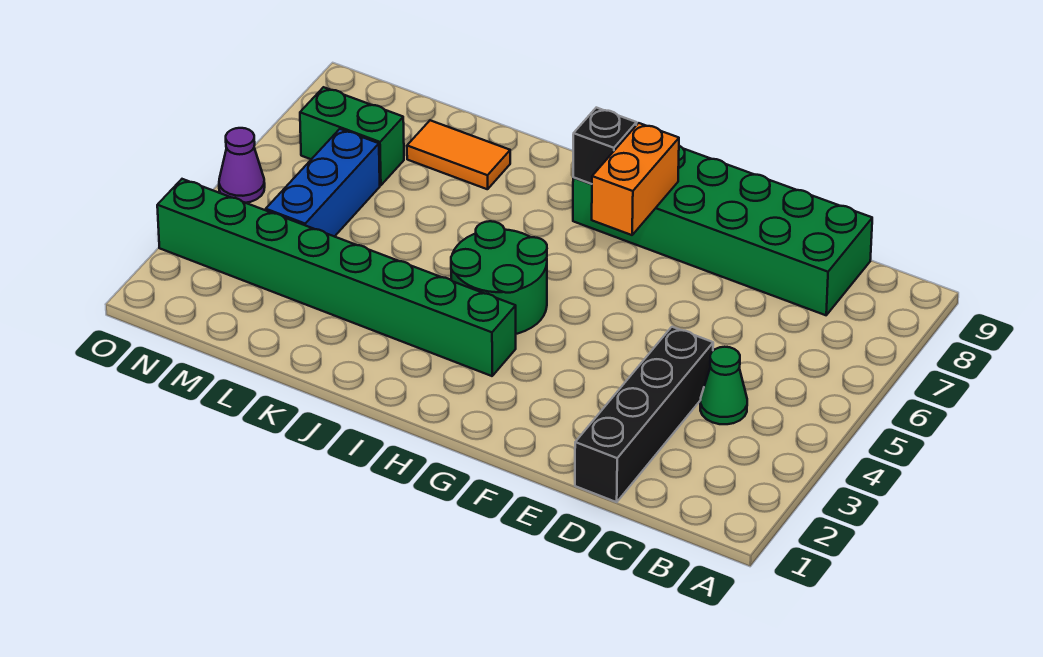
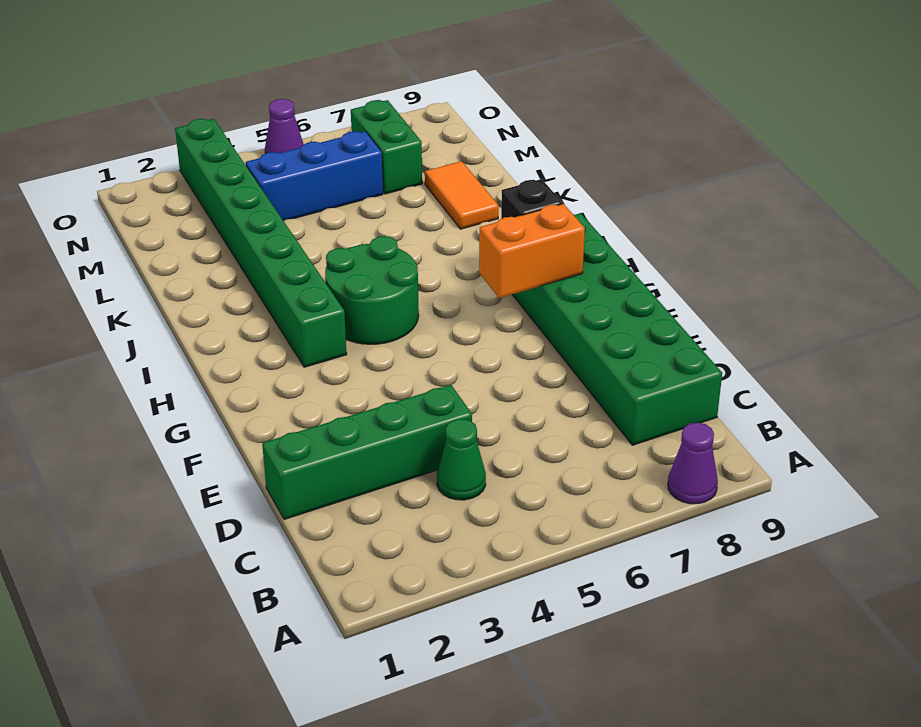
none -> purple cone A8 level 1
black brick D1:D4 level 1 -> green brick D1:D4 level 1

